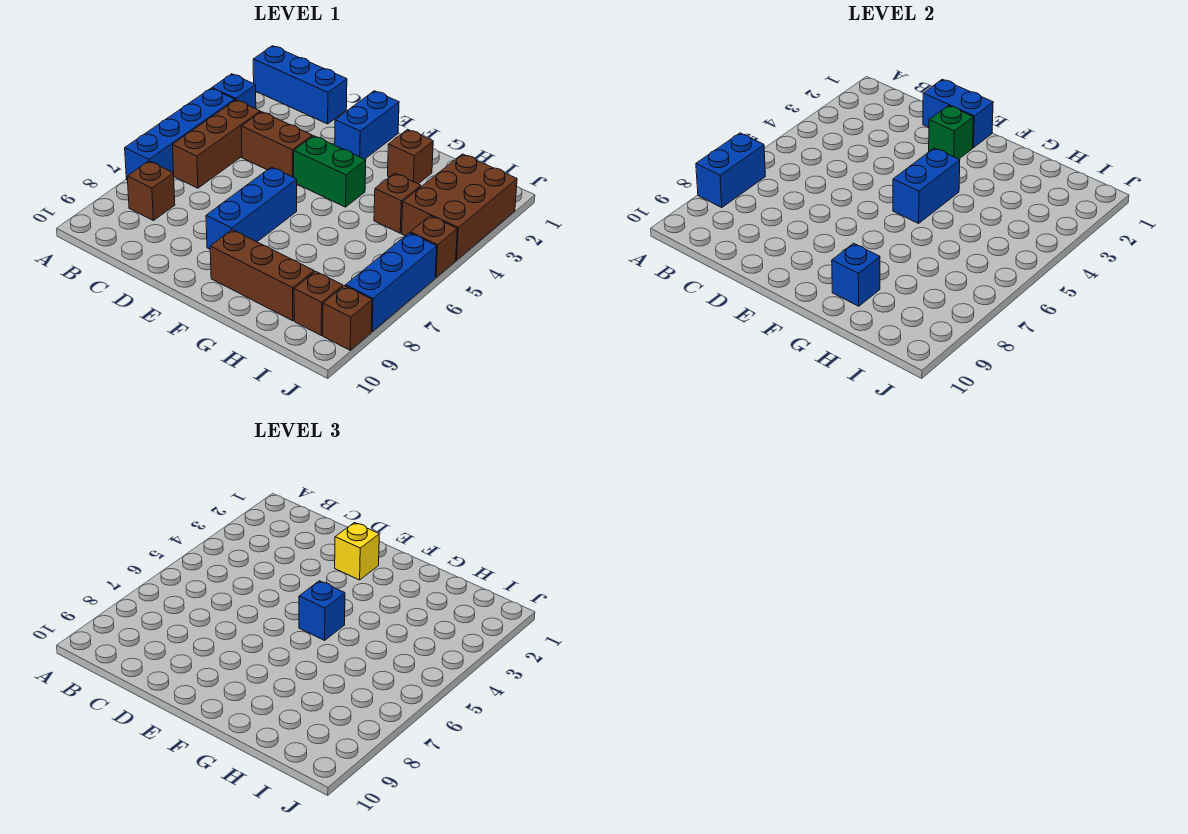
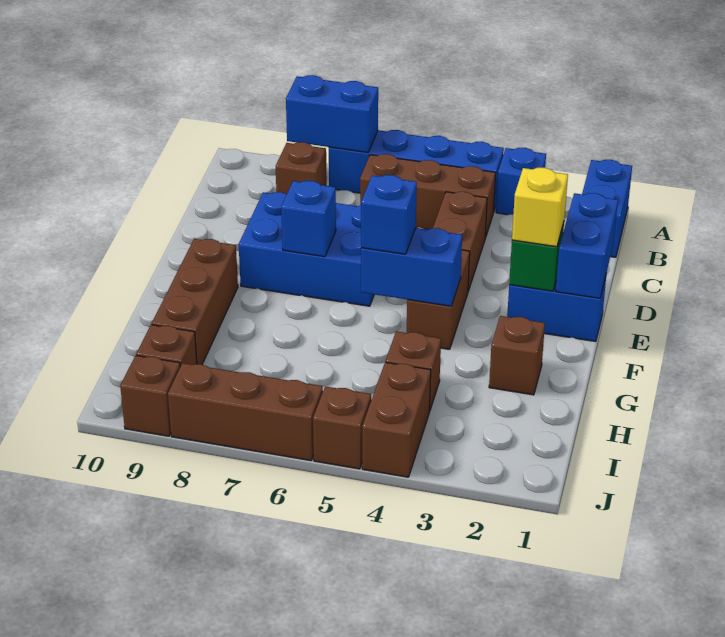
blue brick A1:C1 level 1 -> blue brick A1:B1 level 1
green brick E4:F4 level 1 -> brown brick E4:F4 level 1
blue brick E6:E8 level 1 -> blue brick D6:E8 level 1
blue brick G9 level 2 -> blue brick E7 level 2
brown brick I2:J4 level 1 -> brown brick I4:J4 level 1
blue brick J6:J8 level 1 -> brown brick J6:J8 level 1

